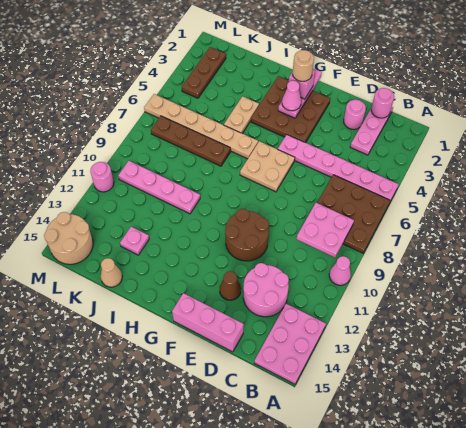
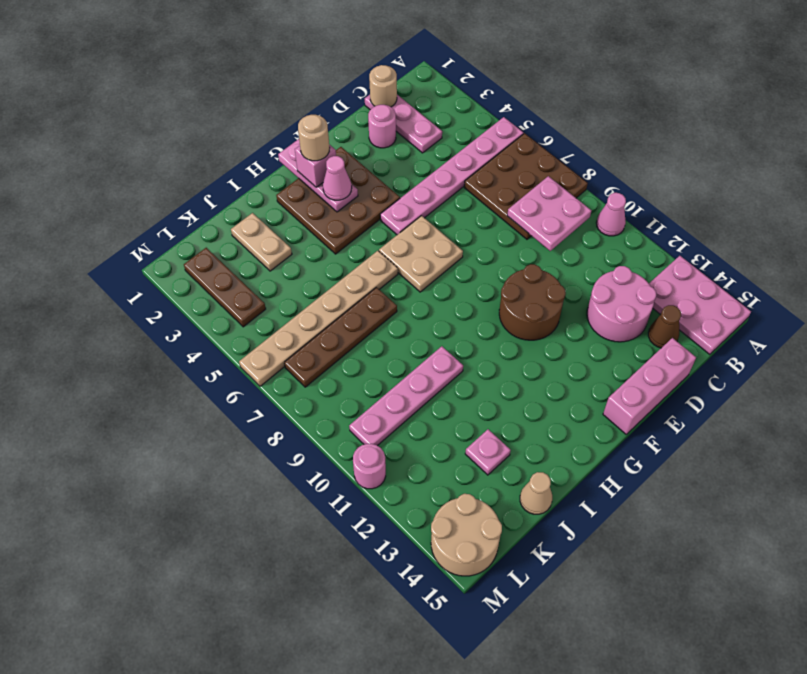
pink round brick C1 level 2 -> tan round brick C1 level 2
brown cone E13 level 1 -> brown cone C14 level 1
tan plate I4:I5 level 1 -> tan plate J2:J3 level 1

